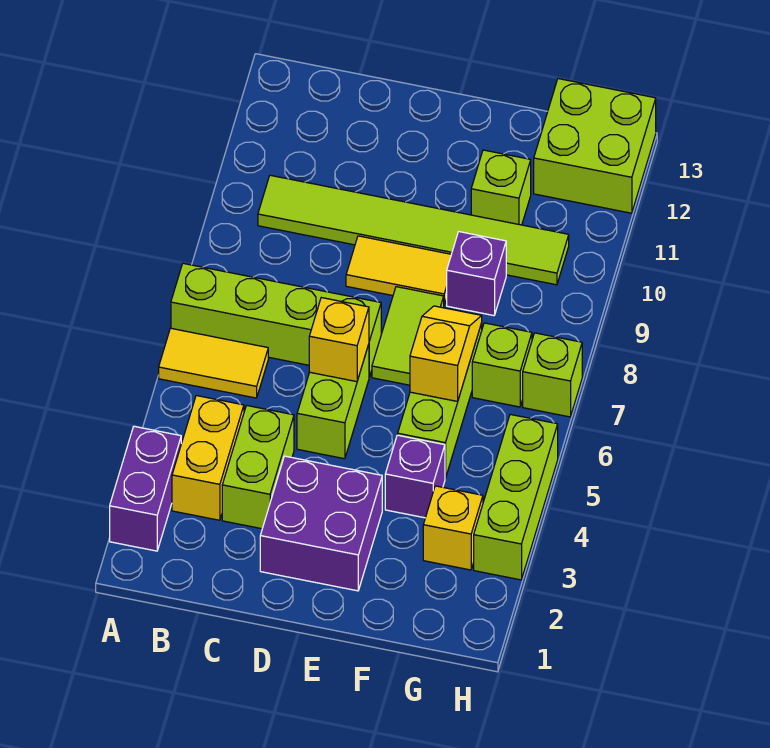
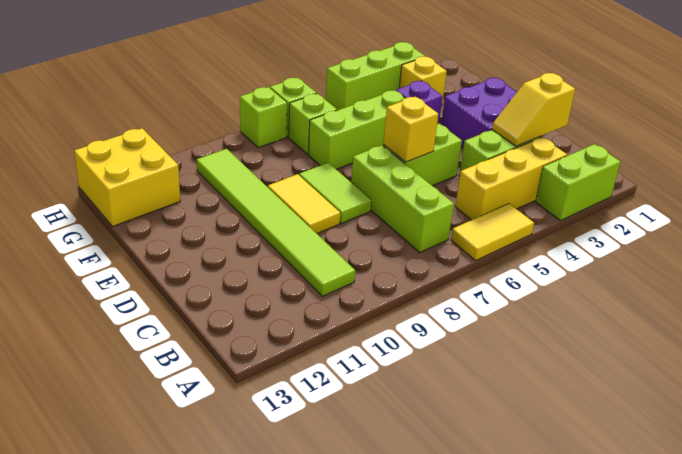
purple brick A2:A3 level 1 -> lime brick A2:A3 level 1
yellow tile A6:B6 level 1 -> yellow tile A5:A6 level 1
lime brick A7:D7 level 1 -> lime brick B7:D7 level 1
yellow brick B3:B4 level 1 -> yellow brick B3:B5 level 1
lime tile E7:E8 level 1 -> lime tile D8:E8 level 1
yellow slope F6:F7 level 2 top 6 -> yellow slope C2:C3 level 2 top 2
purple brick F9 level 1 -> none
lime brick F11 level 1 -> lime brick H8 level 1
lime brick G12:H13 level 1 -> yellow brick G12:H13 level 1

